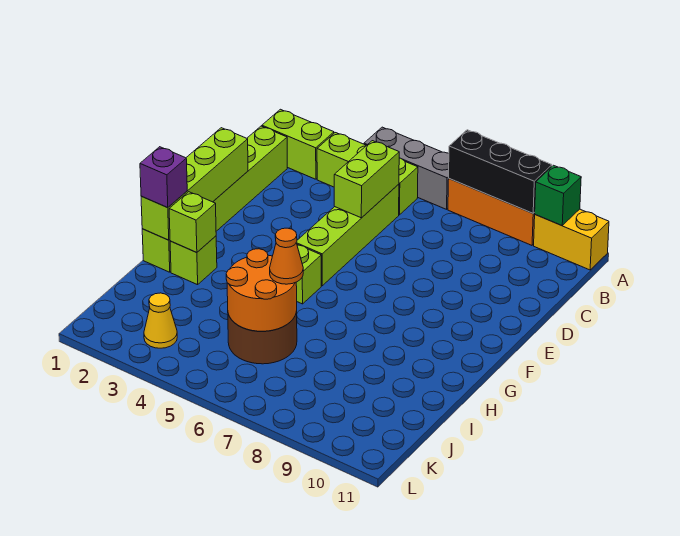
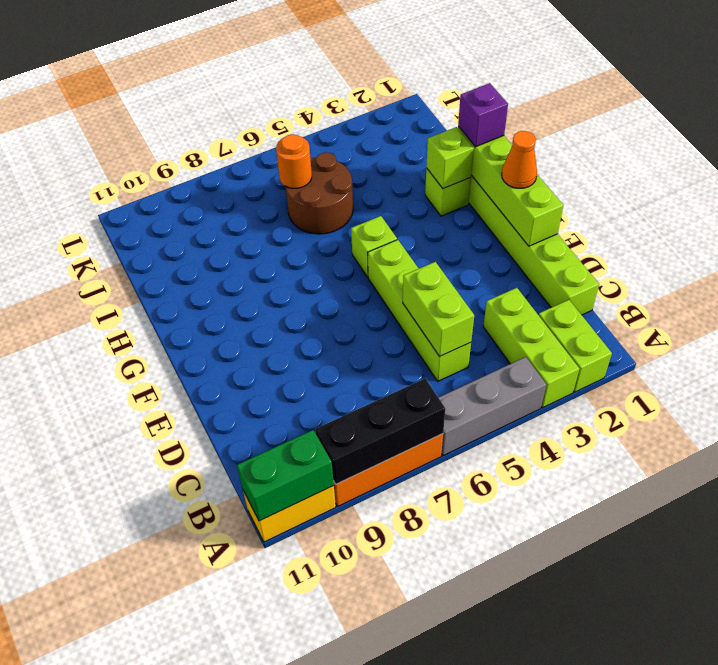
green brick A10 level 2 -> green brick A10:A11 level 2
lime brick B1:B2 level 1 -> lime brick A2:B2 level 1
lime brick B3:B5 level 1 -> lime brick A3:C3 level 1
orange round brick I5:J6 level 2 -> orange round brick J6 level 2
orange cone I6 level 3 -> orange cone F1 level 3
yellow cone K3 level 1 -> none

